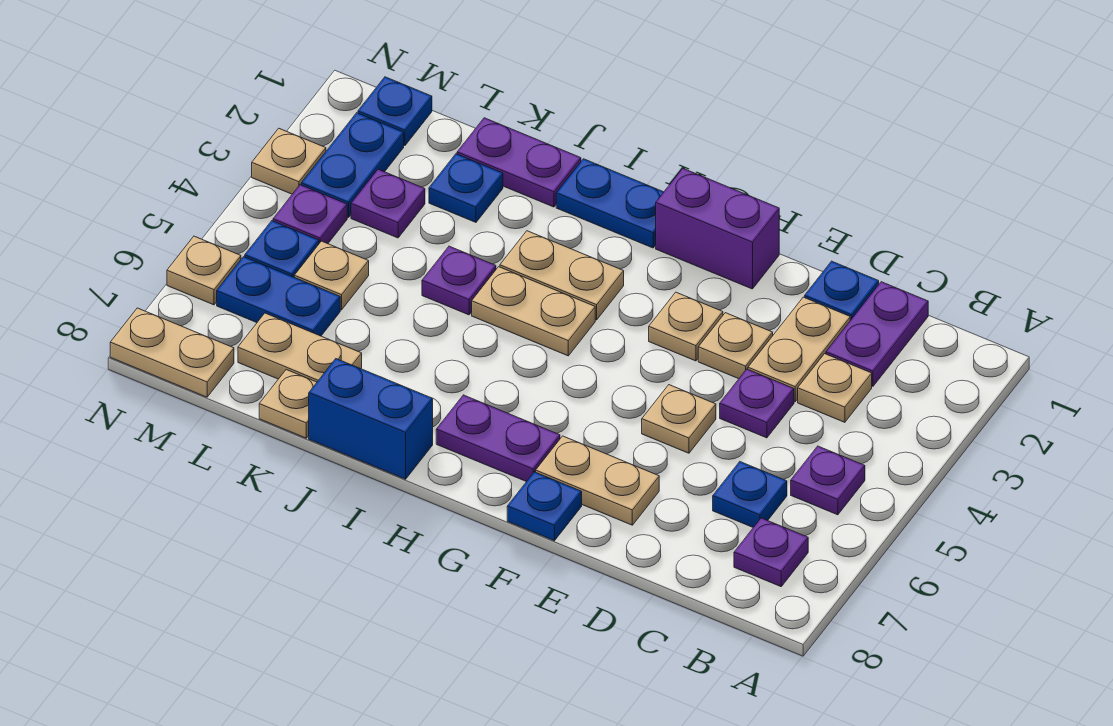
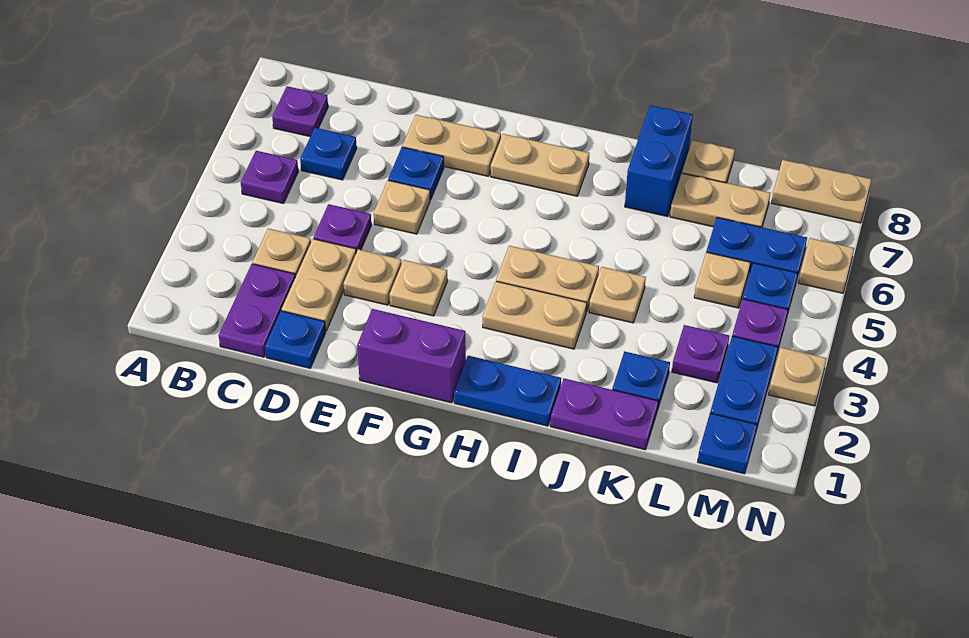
blue plate F8 level 1 -> blue plate E6 level 1
purple plate G7:H7 level 1 -> tan plate G7:H7 level 1
blue brick I8:J8 level 1 -> blue brick J7:J8 level 1
purple plate J4 level 1 -> tan plate J4 level 1

